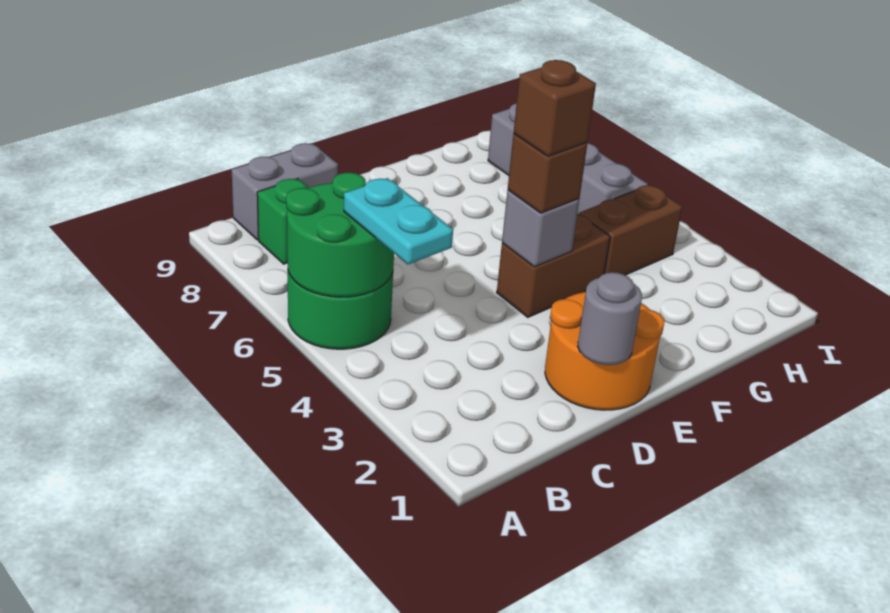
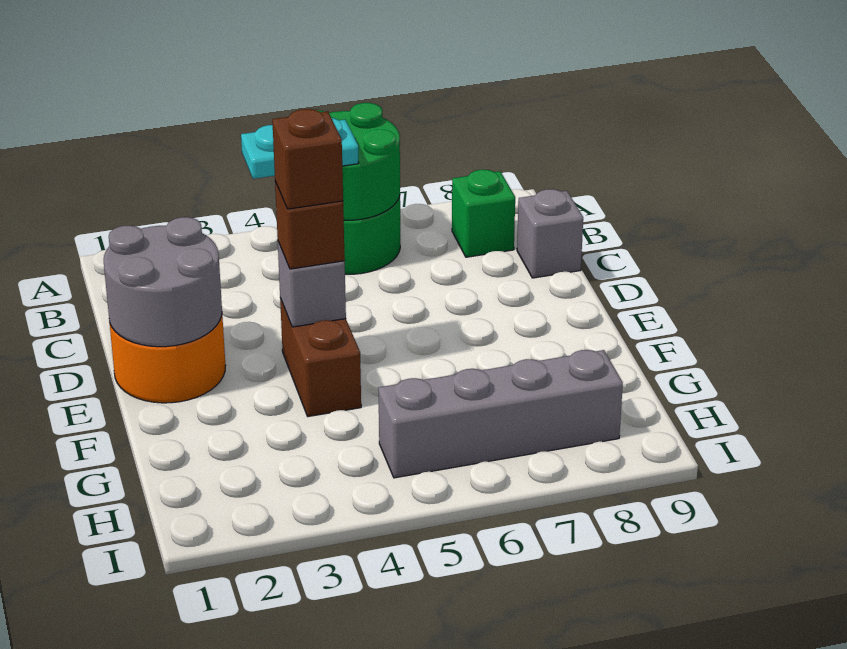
grey brick B9:C9 level 1 -> grey brick C9 level 1
grey round brick D1 level 2 -> grey round brick D1:E2 level 2
brown brick G4:H4 level 1 -> none

